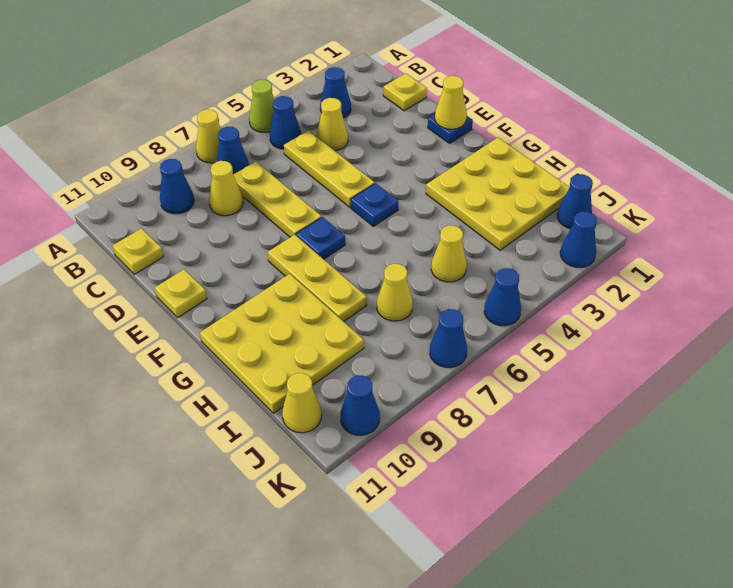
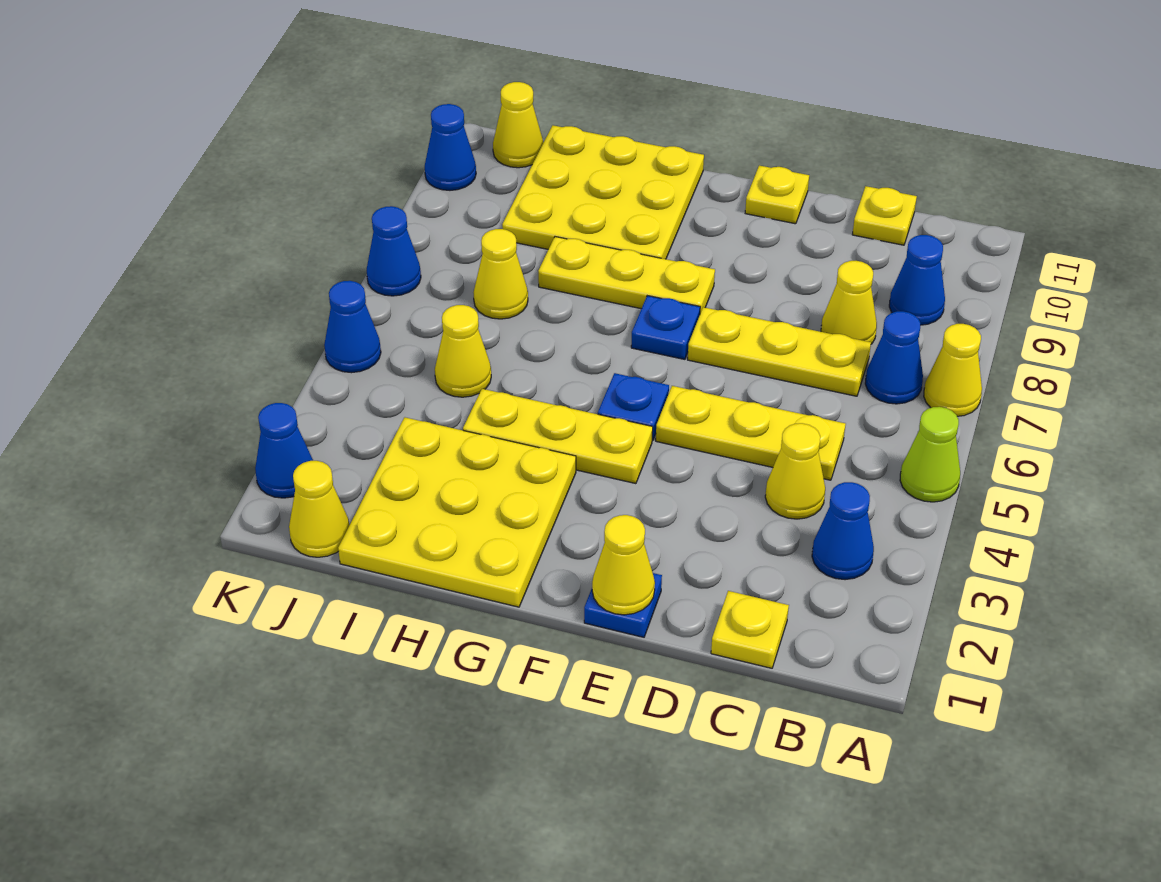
blue cone B5 level 1 -> none
none -> yellow plate F4:H4 level 1
blue cone J1 level 1 -> yellow cone J1 level 1

